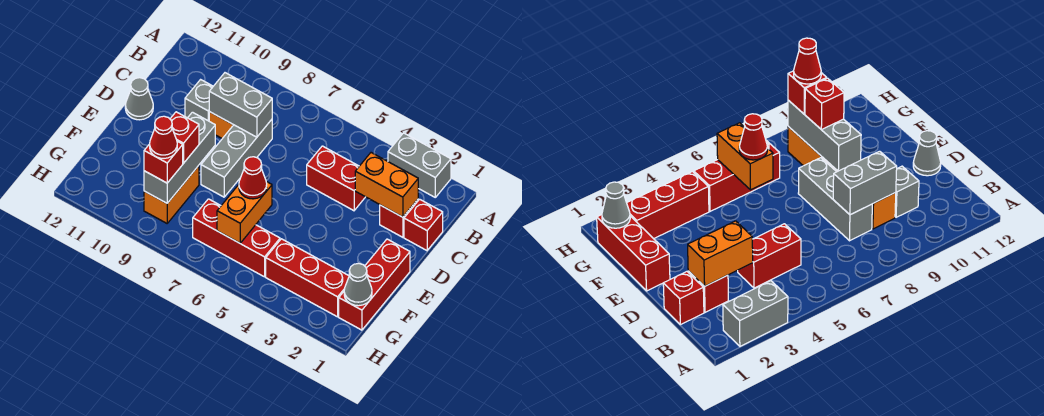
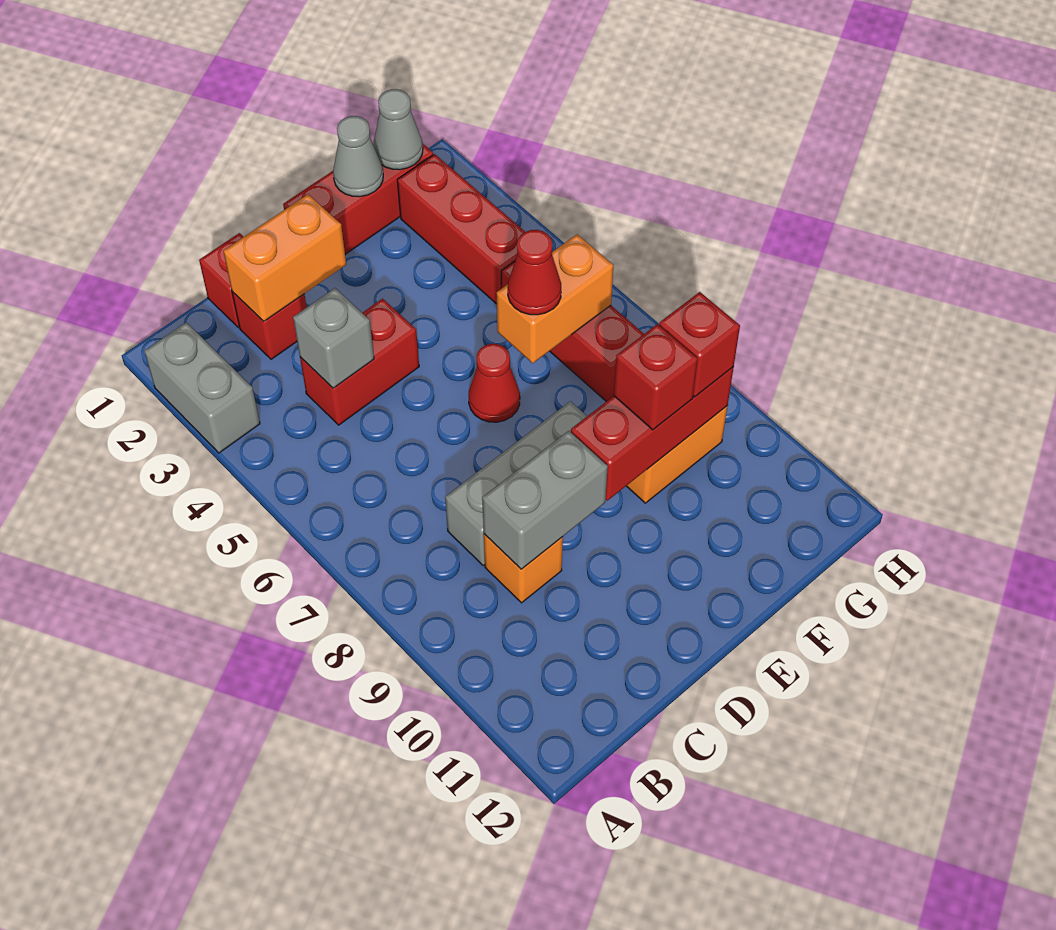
orange brick C2:C3 level 2 -> orange brick C2:D2 level 2
red brick C4:C5 level 1 -> red brick C4:D4 level 1
grey brick C8:C9 level 2 -> grey brick C9:D9 level 2
grey brick C10 level 1 -> grey brick C4 level 2
grey cone D12 level 1 -> grey cone F1 level 2
grey brick E9:G9 level 2 -> red brick E9:G9 level 2
red cone G9 level 4 -> red cone E6 level 1

